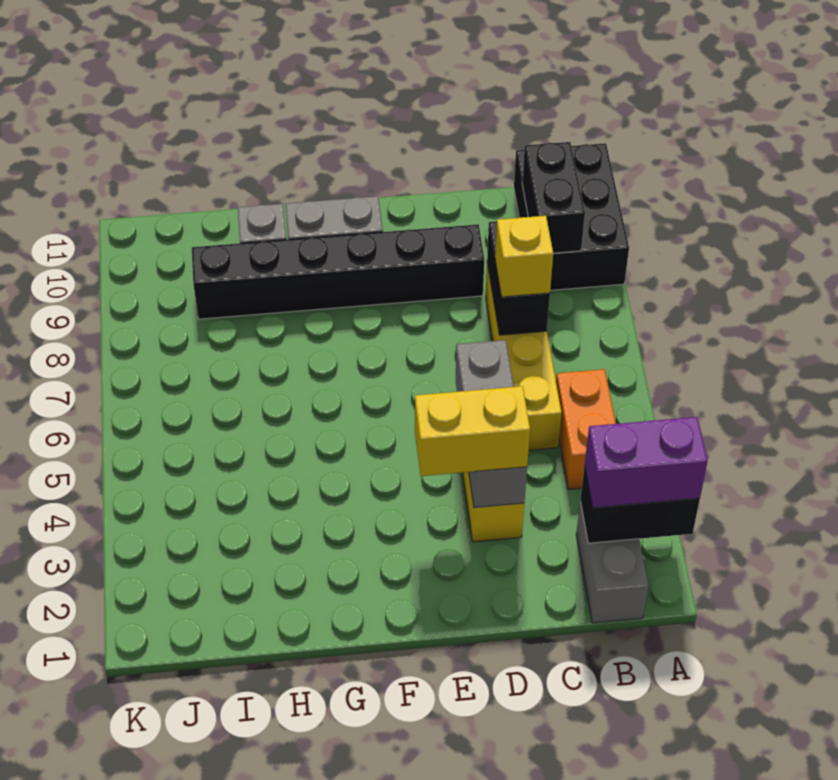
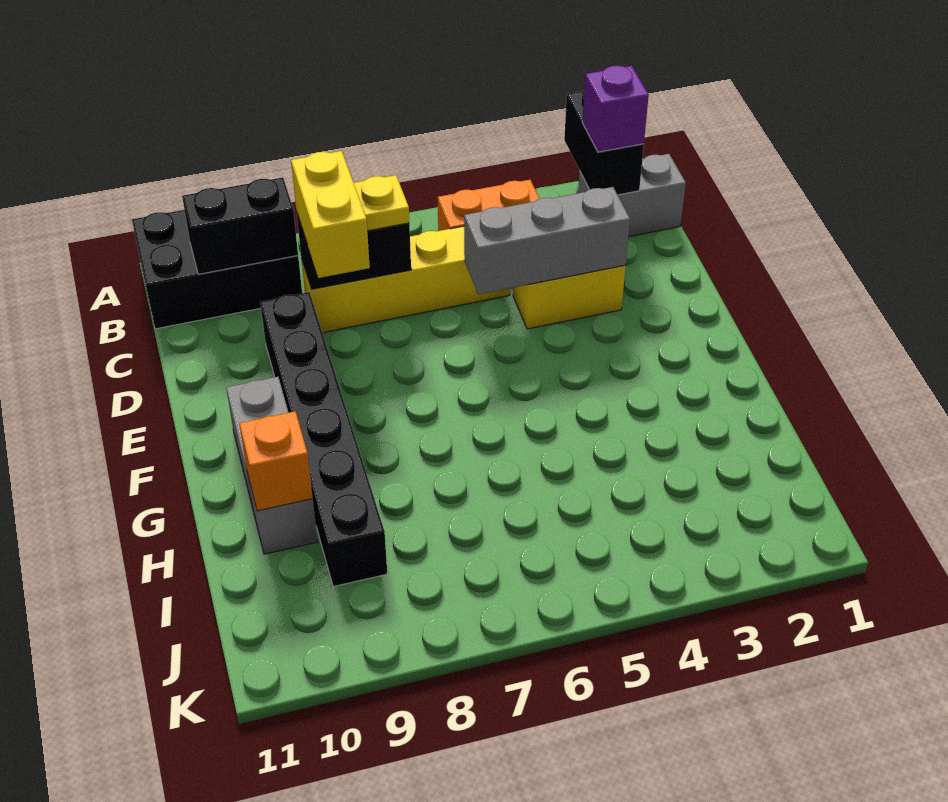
purple brick A2:B2 level 3 -> purple brick B2 level 3
yellow brick C7 level 3 -> yellow plate C7 level 3
yellow brick D3:E3 level 3 -> yellow brick C8:D8 level 3
none -> orange brick H10 level 2

